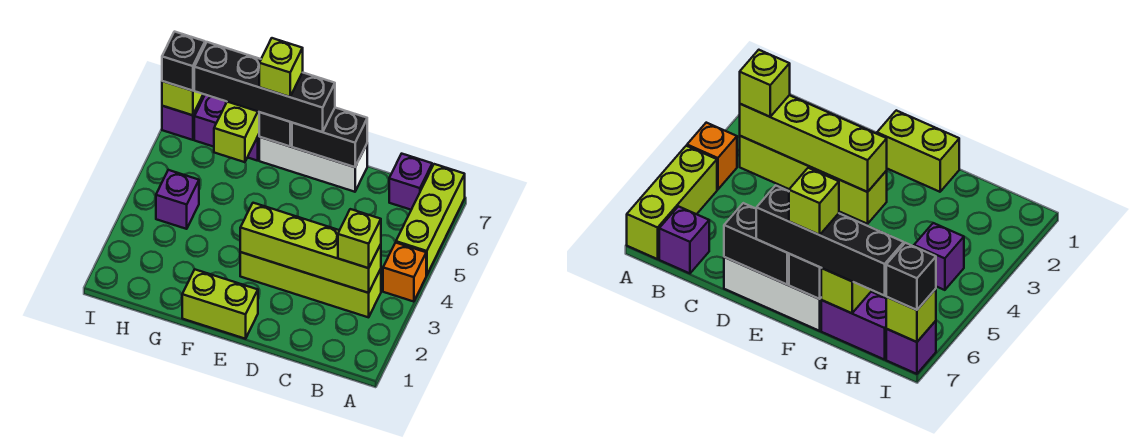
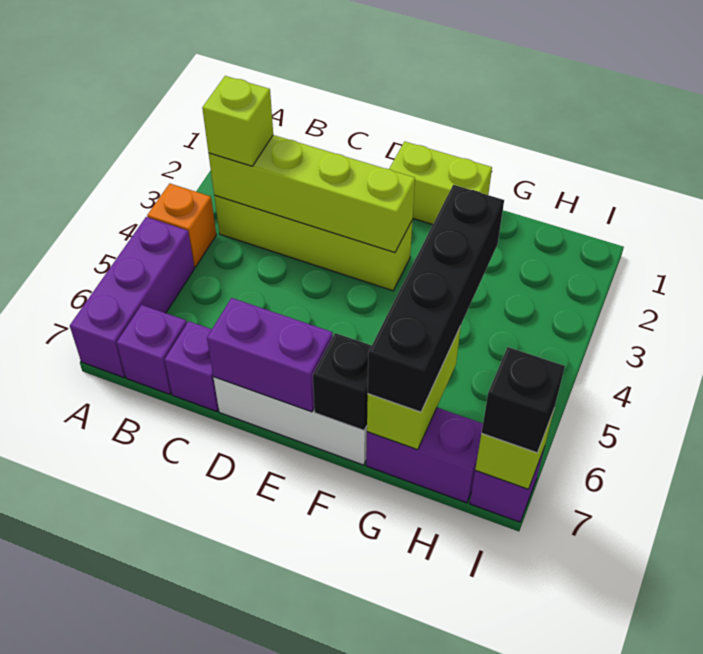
lime brick A5:A7 level 1 -> purple brick A5:A7 level 1
black brick D7:E7 level 2 -> purple brick D7:E7 level 2
black brick E7:H7 level 3 -> black brick G4:G7 level 3
lime brick F7 level 4 -> none
purple brick H4 level 1 -> purple brick C7 level 1

